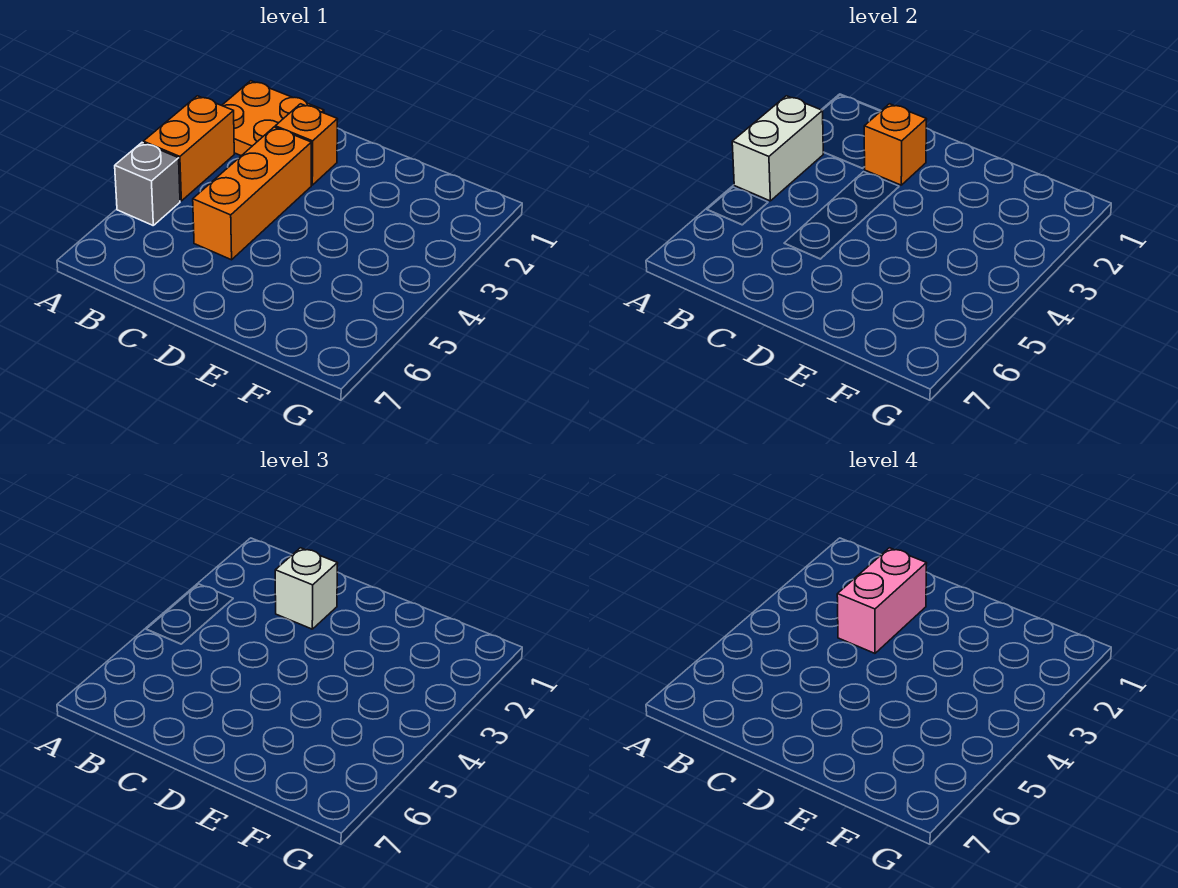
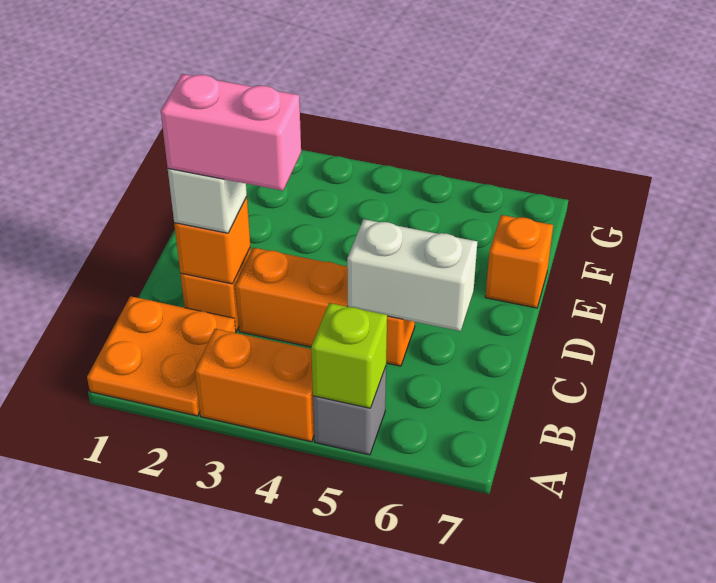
white brick A3:A4 level 2 -> white brick C5:C6 level 2
none -> lime brick A5 level 2
none -> orange brick E7 level 1

